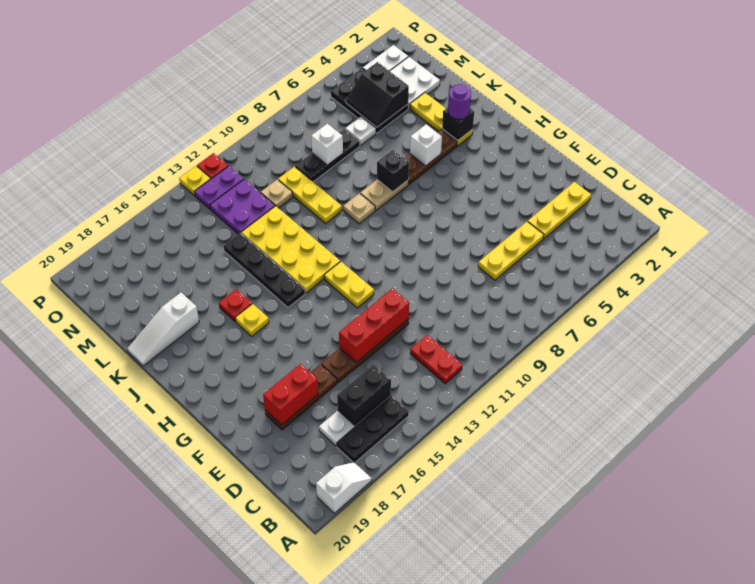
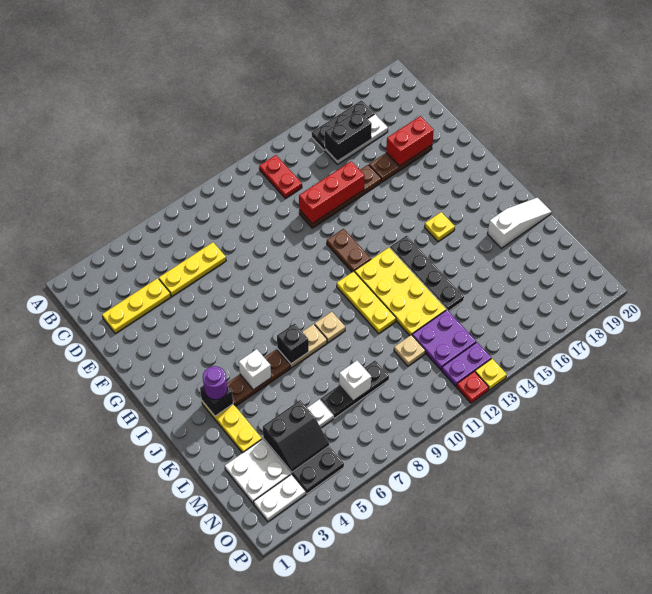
white slope A18:A19 level 1 top 19 -> none
yellow plate G12:H12 level 1 -> brown plate G12:H12 level 1
red plate J16 level 1 -> none
yellow plate K10:M10 level 1 -> yellow plate I11:K11 level 1
black slope M4:N5 level 2 top 4 -> black slope M4:N5 level 2 top M

